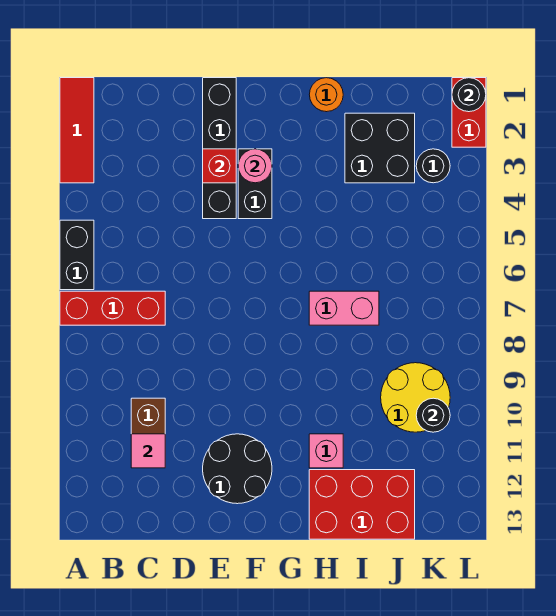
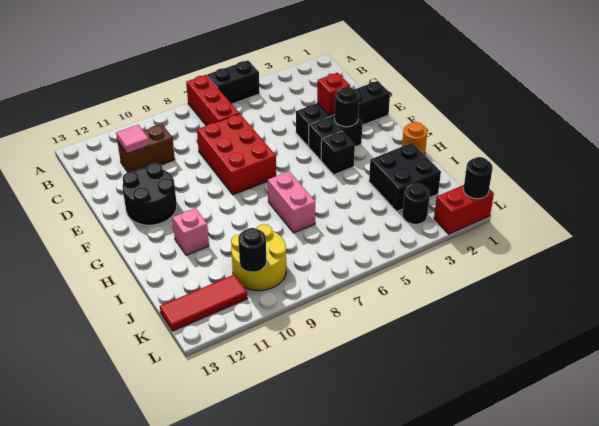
red tile A1:A3 level 1 -> red tile K11:K13 level 1
pink round brick F3 level 2 -> black round brick F3 level 2
none -> black brick G4 level 1
red brick H12:J13 level 1 -> red brick D7:F8 level 1

